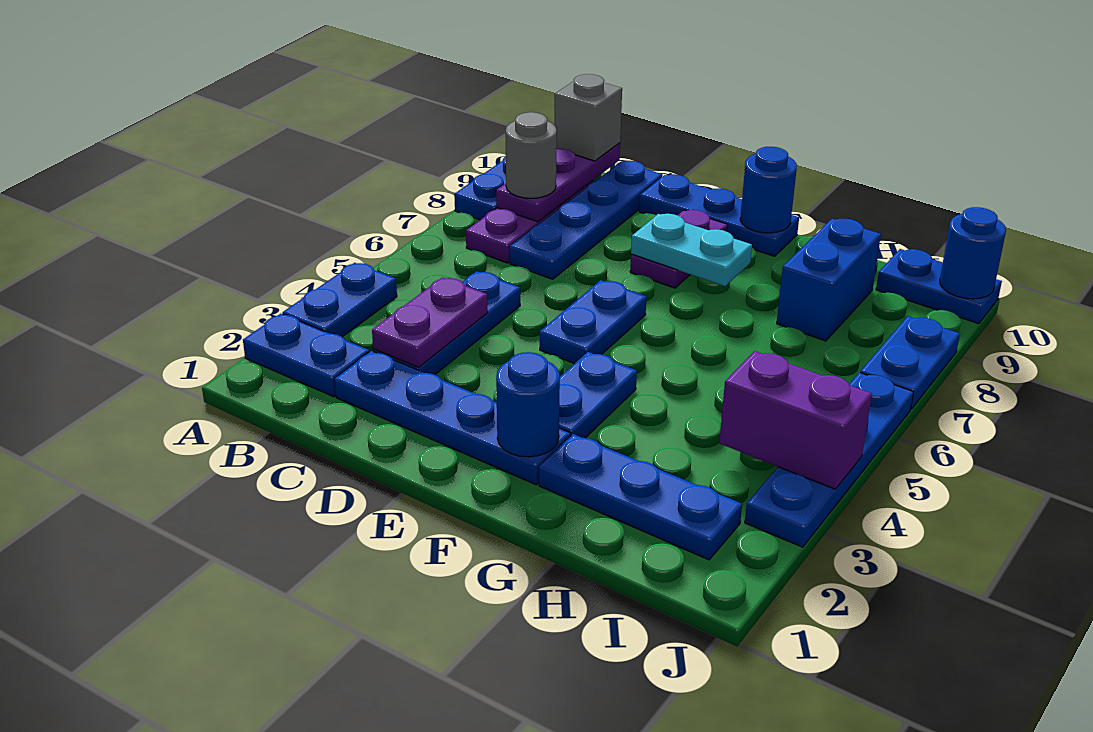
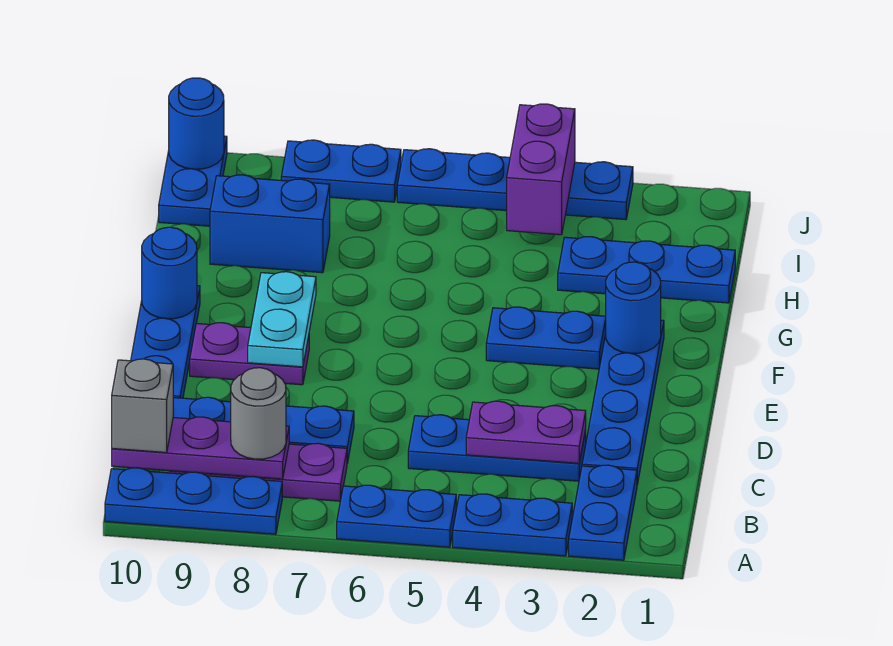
blue plate E5:E6 level 1 -> blue plate A5:A6 level 1
blue plate G2:I2 level 1 -> blue plate H1:H3 level 1

